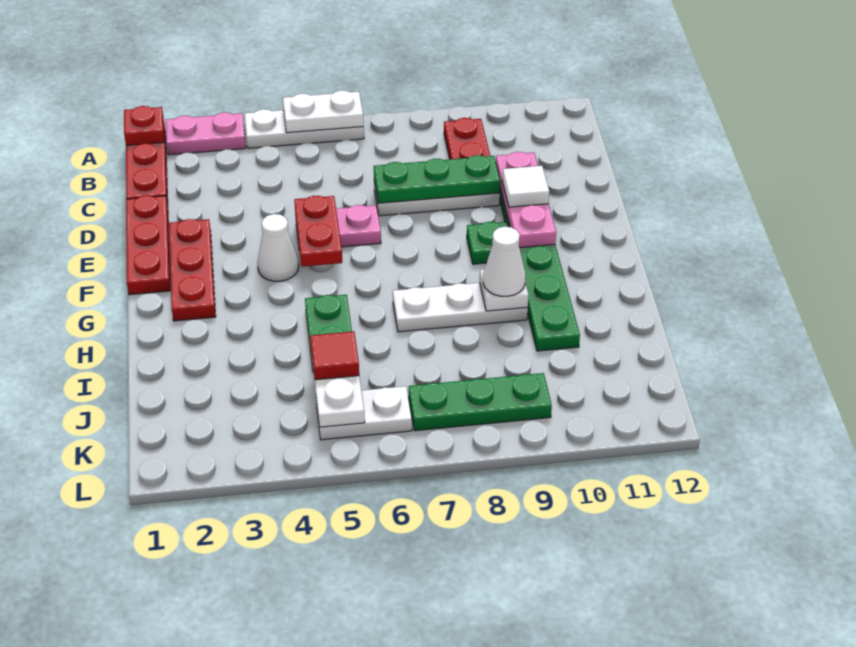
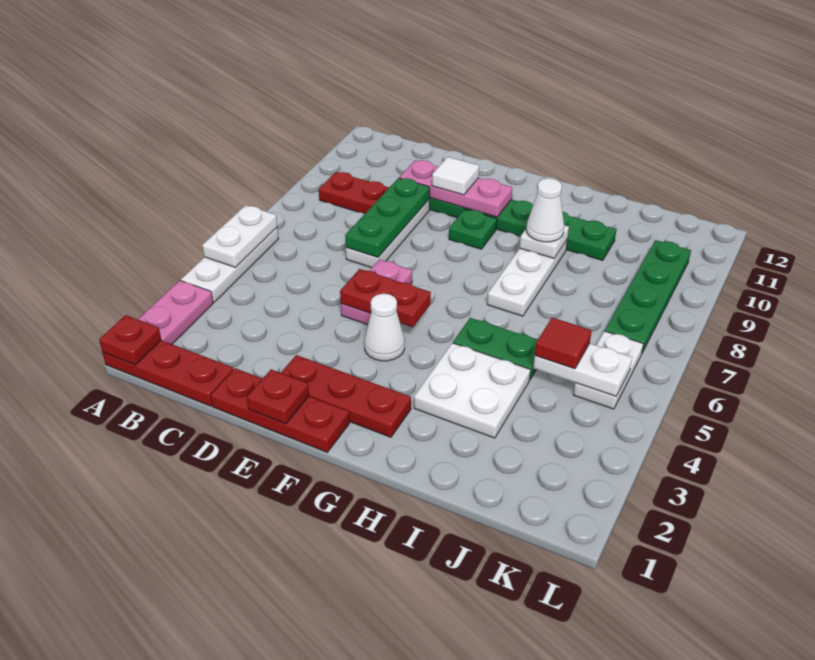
none -> red plate E1 level 2
none -> white plate H3:I4 level 1
green plate K7:K9 level 1 -> green plate K7:K10 level 1

